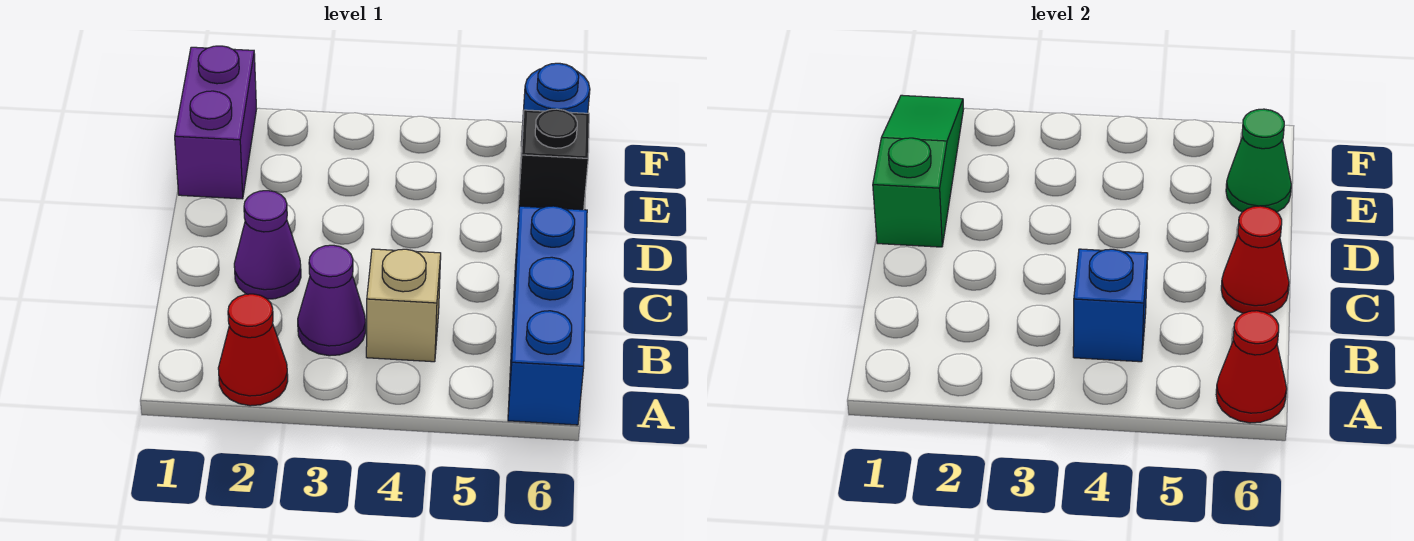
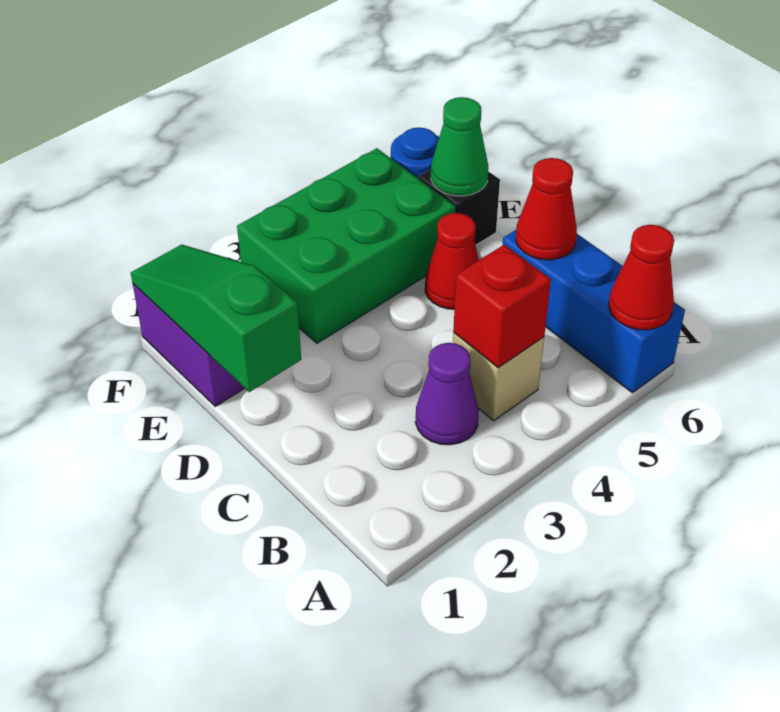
red cone A2 level 1 -> red cone D5 level 1
blue brick B4 level 2 -> red brick B4 level 2
purple cone C2 level 1 -> none
none -> green brick E3:F5 level 1

